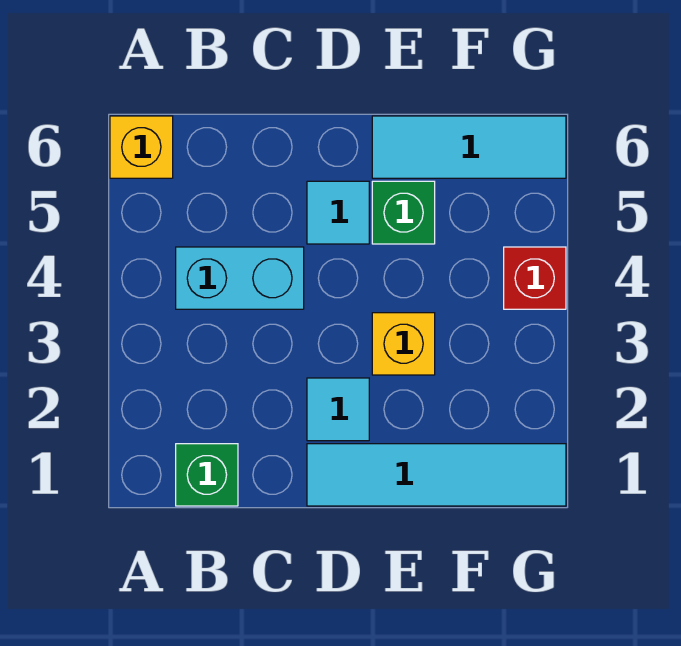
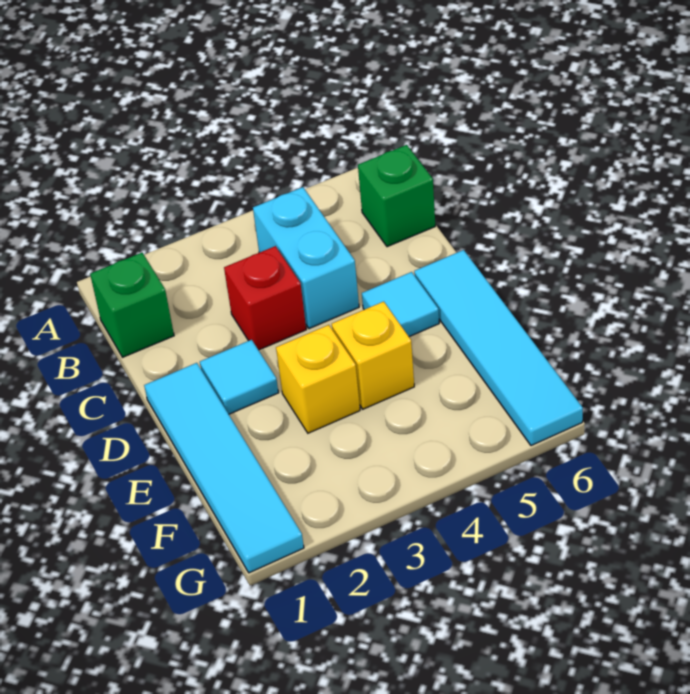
yellow brick A6 level 1 -> yellow brick E4 level 1
green brick E5 level 1 -> green brick B6 level 1
cyan tile E6:G6 level 1 -> cyan tile D6:G6 level 1
red brick G4 level 1 -> red brick C3 level 1

